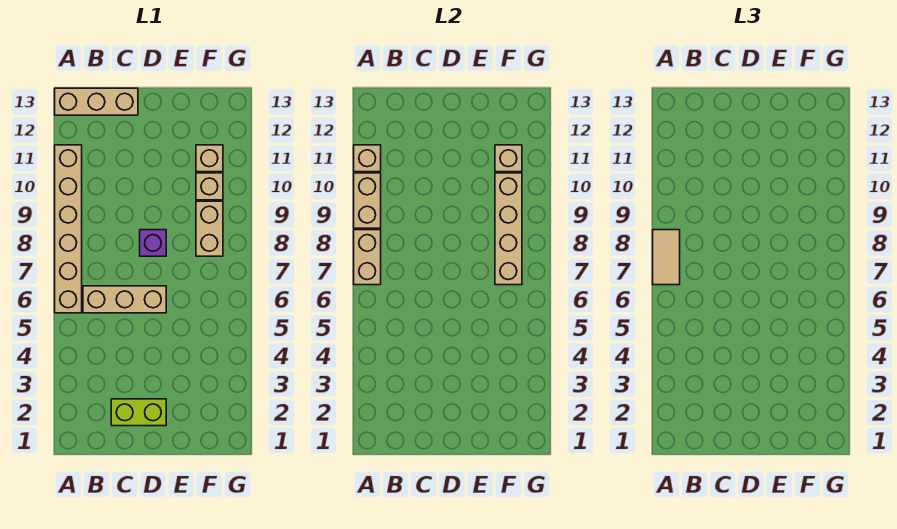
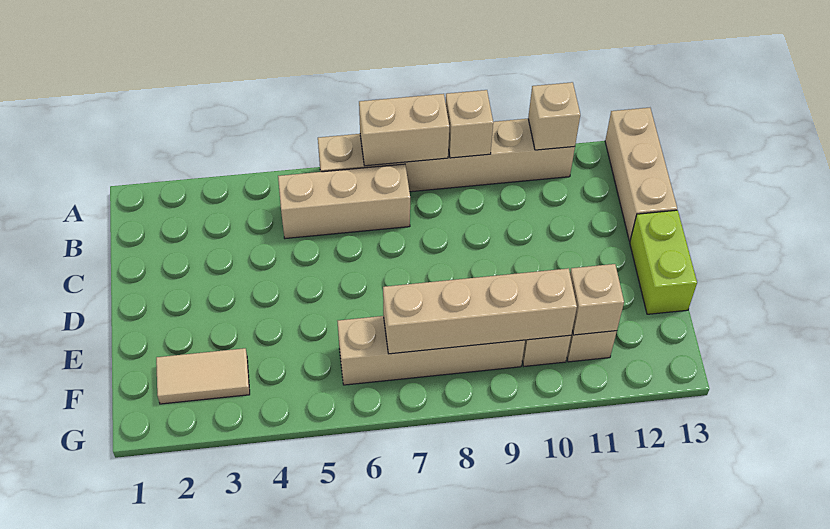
tan tile A7:A8 level 3 -> tan tile F2:F3 level 1
tan brick A9:A10 level 2 -> tan brick A9 level 2
tan brick B6:D6 level 1 -> tan brick B5:B7 level 1
lime brick C2:D2 level 1 -> lime brick D13:E13 level 1
purple brick D8 level 1 -> none
tan brick F8:F9 level 1 -> tan brick F6:F9 level 1

